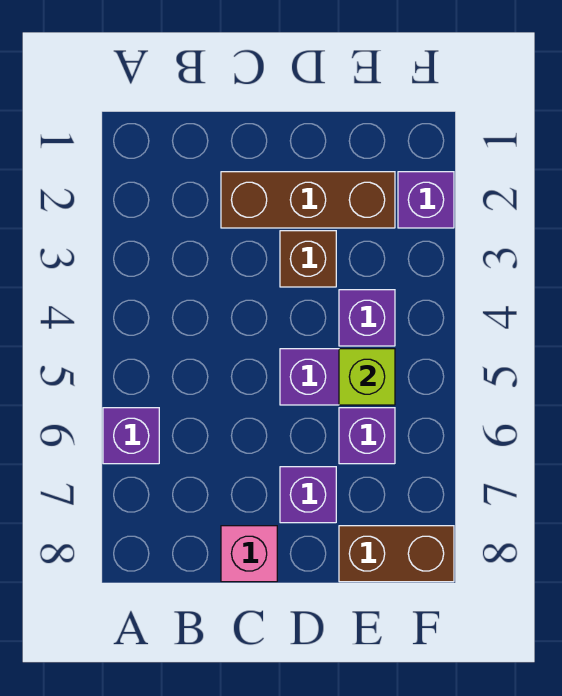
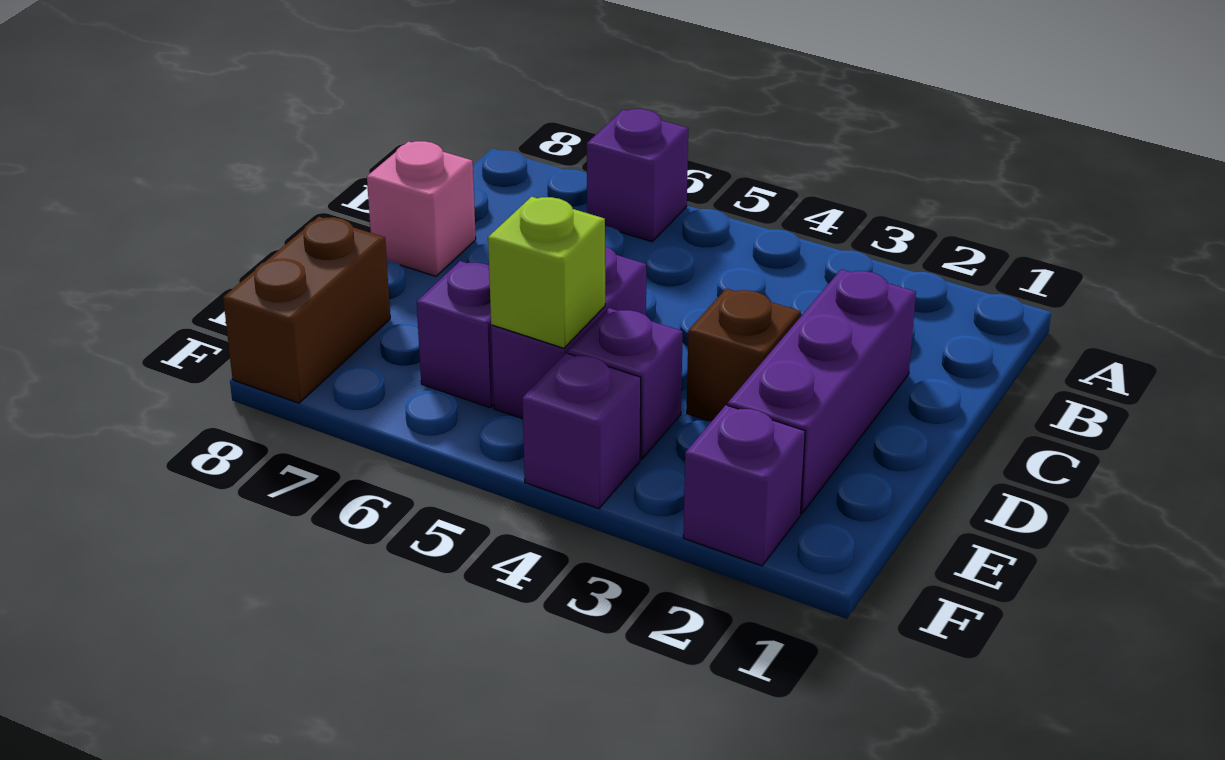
brown brick C2:E2 level 1 -> purple brick C2:E2 level 1
purple brick D7 level 1 -> purple brick F4 level 1

